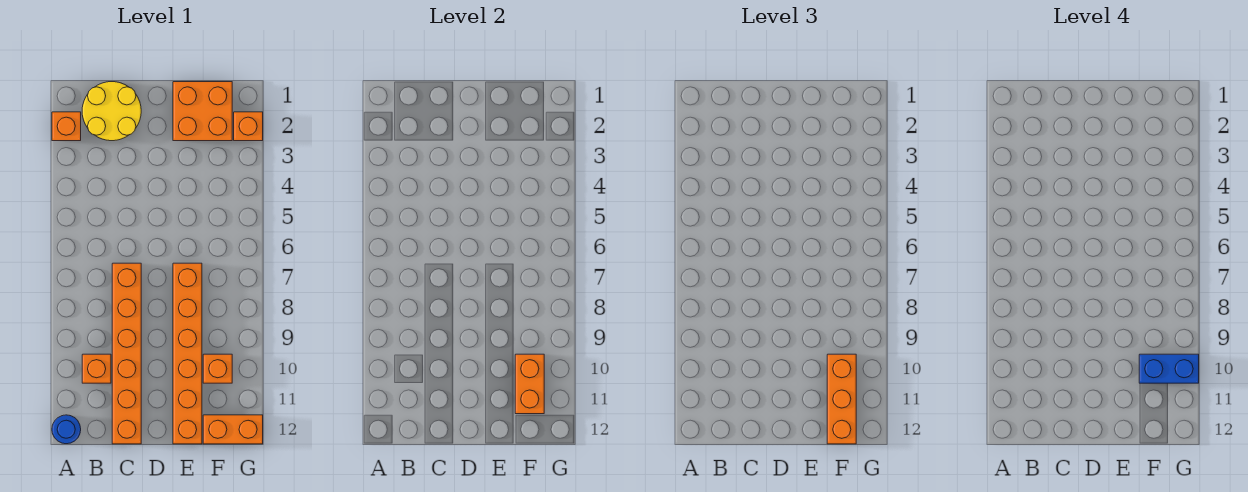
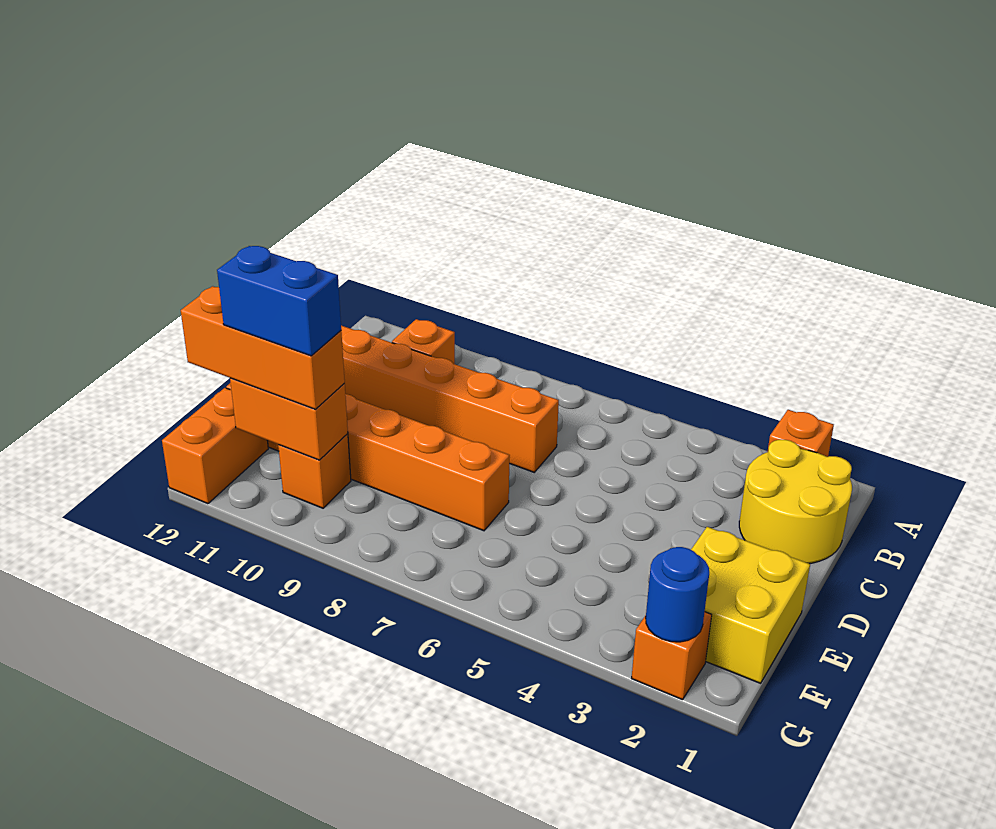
blue round brick A12 level 1 -> blue round brick G2 level 2
orange brick E1:F2 level 1 -> yellow brick E1:F2 level 1
blue brick F10:G10 level 4 -> blue brick F10:F11 level 4

